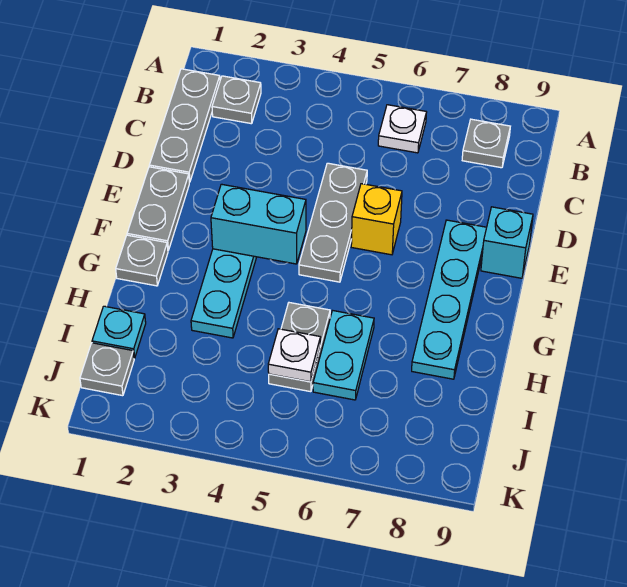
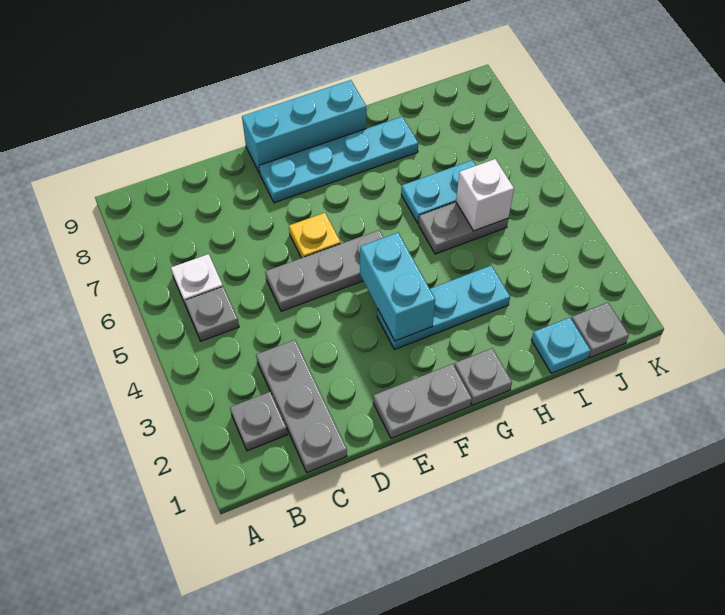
grey plate B1:D1 level 1 -> grey plate C1:C3 level 1
grey plate B8 level 1 -> grey plate B5 level 1
yellow brick E6 level 1 -> yellow plate E6 level 1
cyan brick E9 level 1 -> cyan brick E9:G9 level 1
white plate I5 level 2 -> white brick I5 level 2

